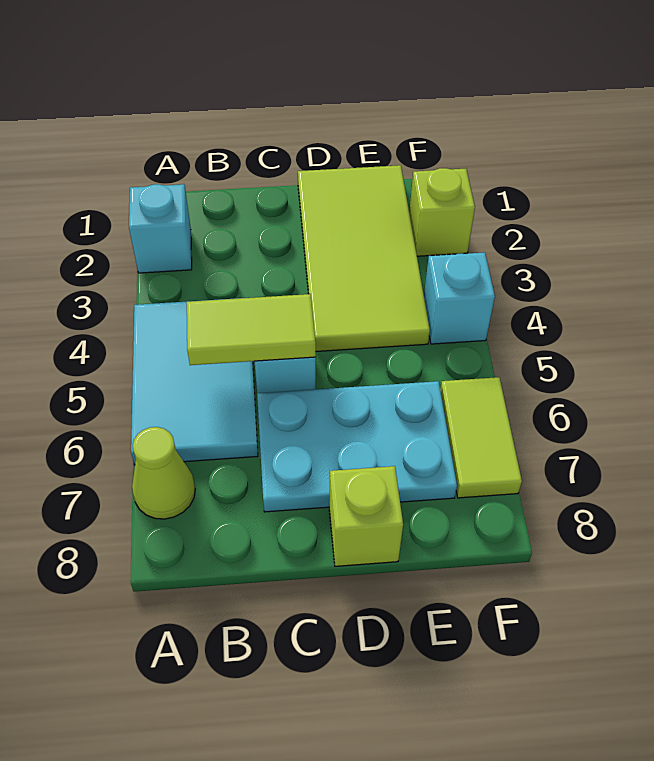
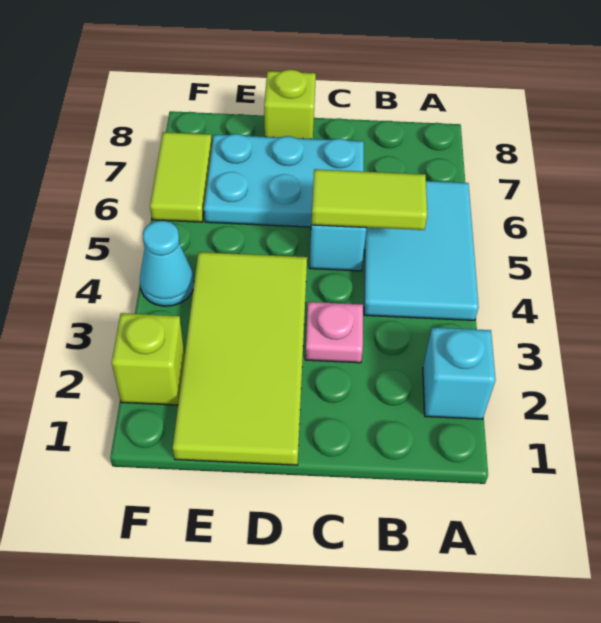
lime cone A7 level 1 -> none
none -> pink plate C3 level 1
cyan brick F4 level 1 -> cyan cone F4 level 1

